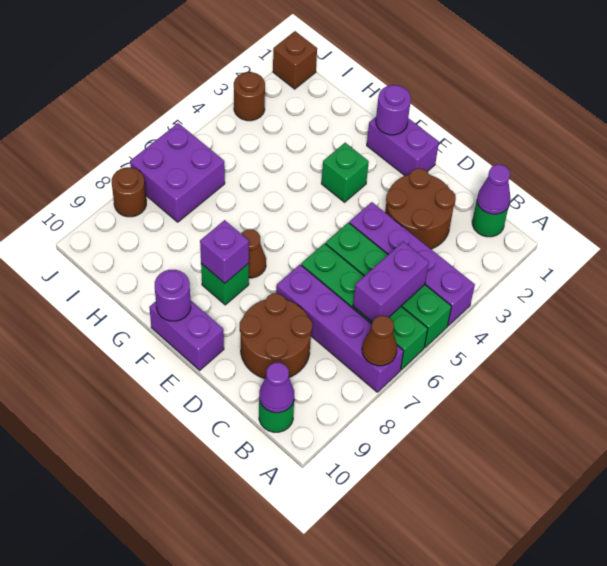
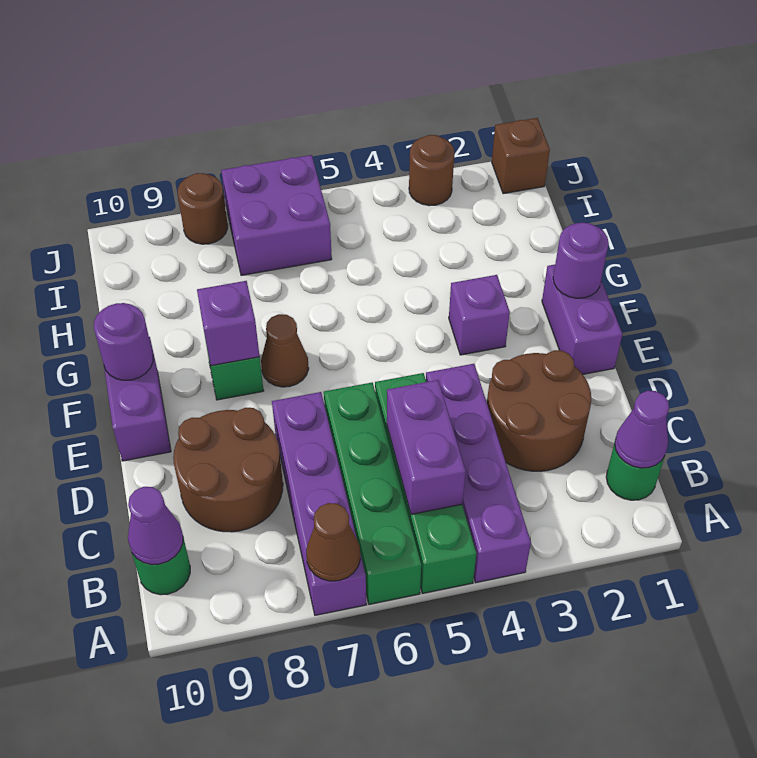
purple brick B5:B6 level 2 -> purple brick B5:C5 level 2
green brick F3 level 1 -> purple brick F3 level 1

